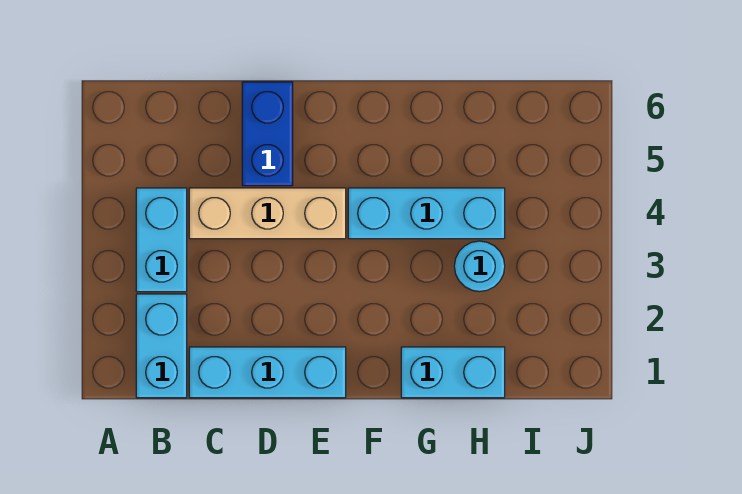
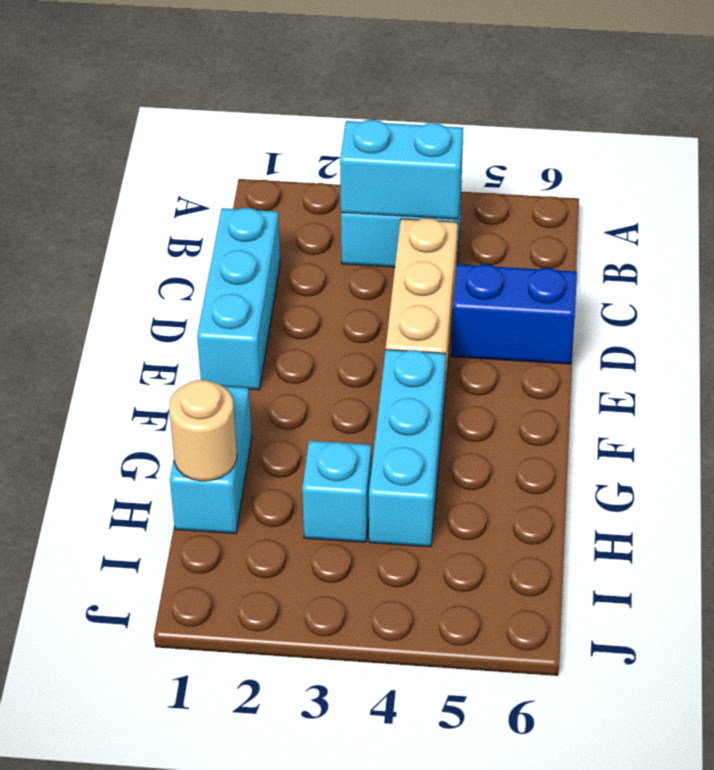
cyan brick B1:B2 level 1 -> cyan brick B3:B4 level 2
none -> tan round brick H1 level 2
cyan round brick H3 level 1 -> cyan brick H3 level 1

